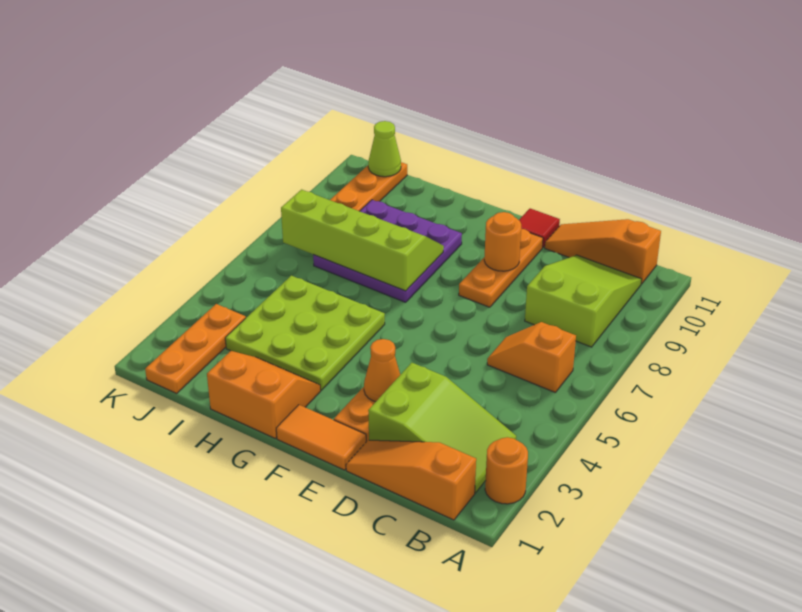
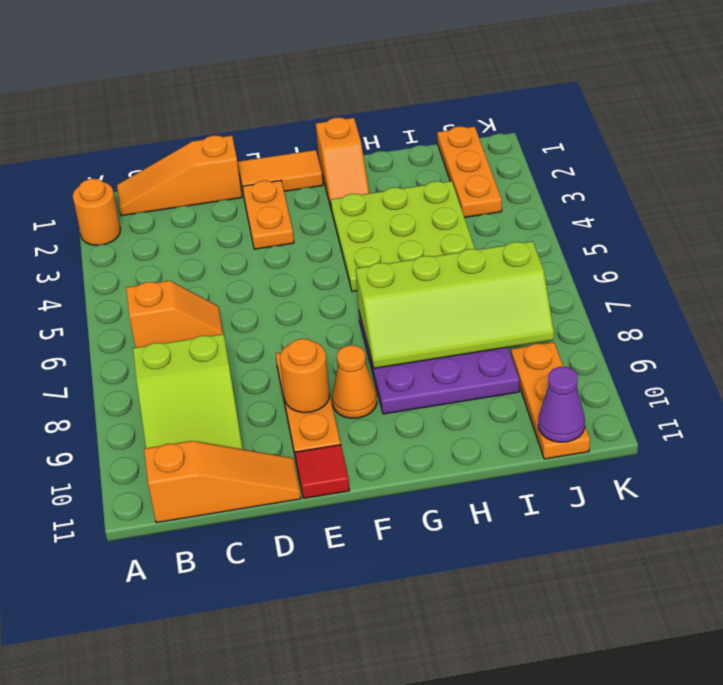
orange slope B1:D1 level 1 top B -> orange slope B1:D1 level 1 top D
lime slope B2:D3 level 1 top D -> none
orange cone E3 level 2 -> orange cone F9 level 1
orange slope G1:H2 level 1 top 1 -> orange slope G1:G2 level 1 top 1
lime cone J11 level 2 -> purple cone J11 level 2

